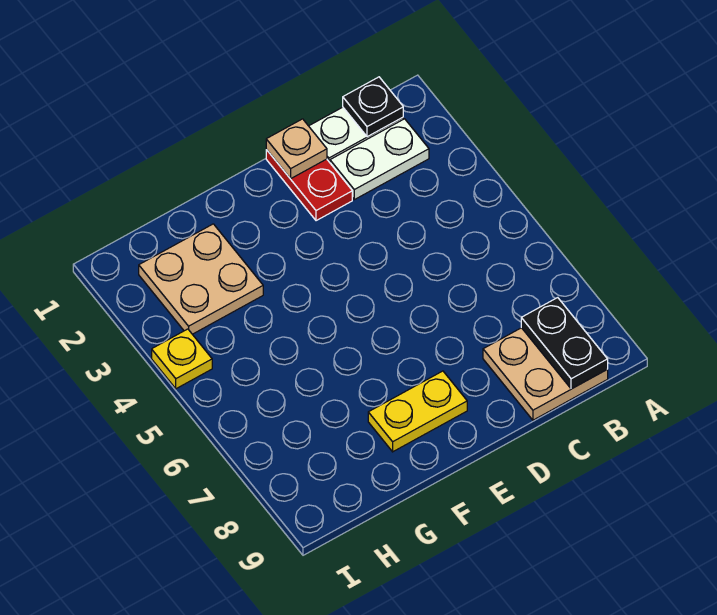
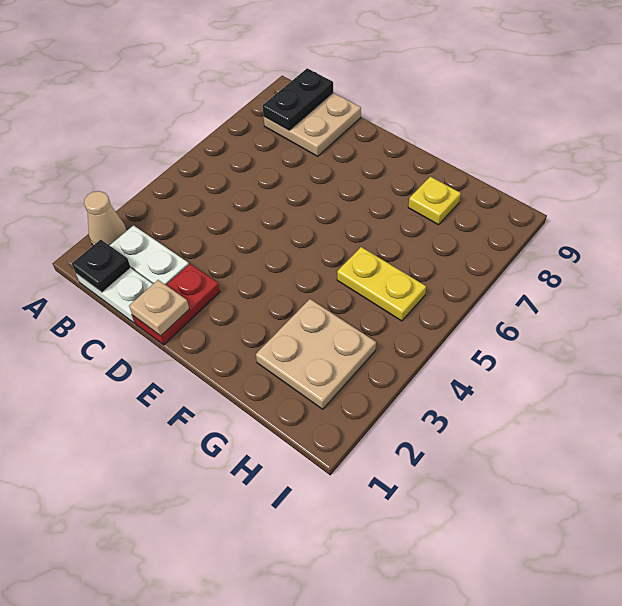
none -> tan cone A2 level 1
yellow plate E8:F8 level 1 -> yellow plate G5:H5 level 1
yellow plate I4 level 1 -> yellow plate G8 level 1

